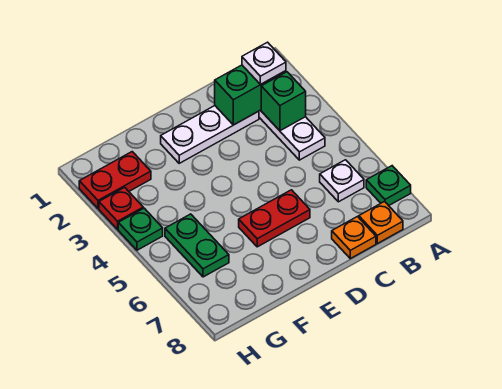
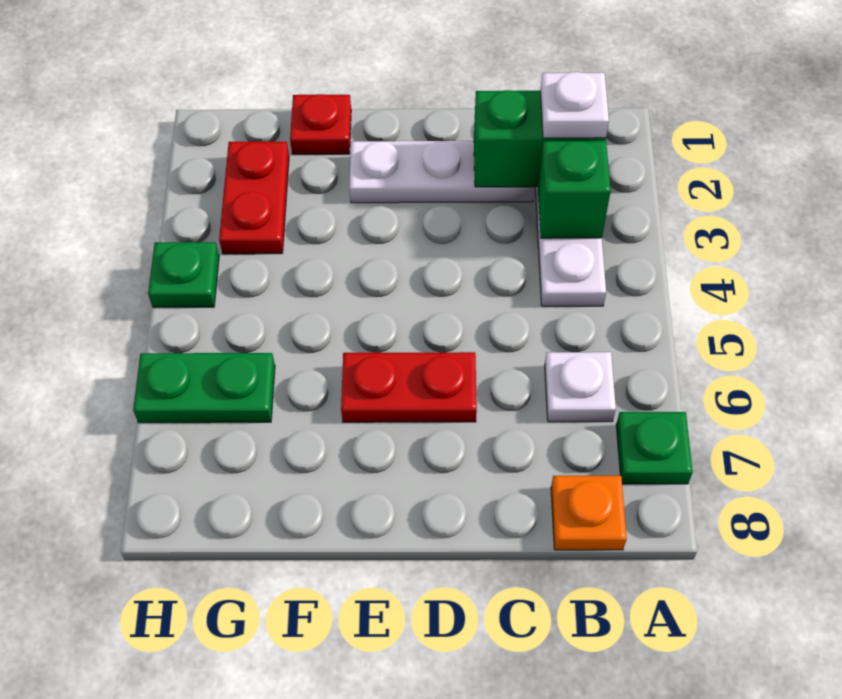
orange plate C8 level 1 -> none
red plate G2:H2 level 1 -> red plate G2:G3 level 1
green plate G5:G6 level 1 -> green plate G6:H6 level 1
red plate H3 level 1 -> red plate F1 level 1

